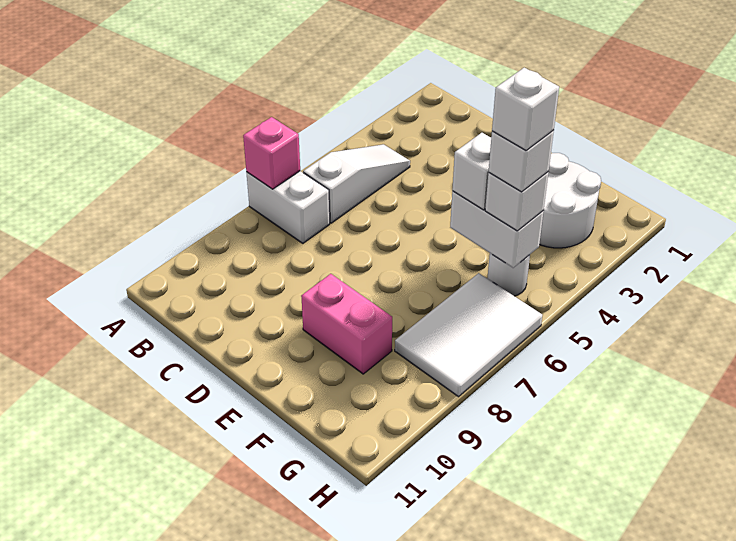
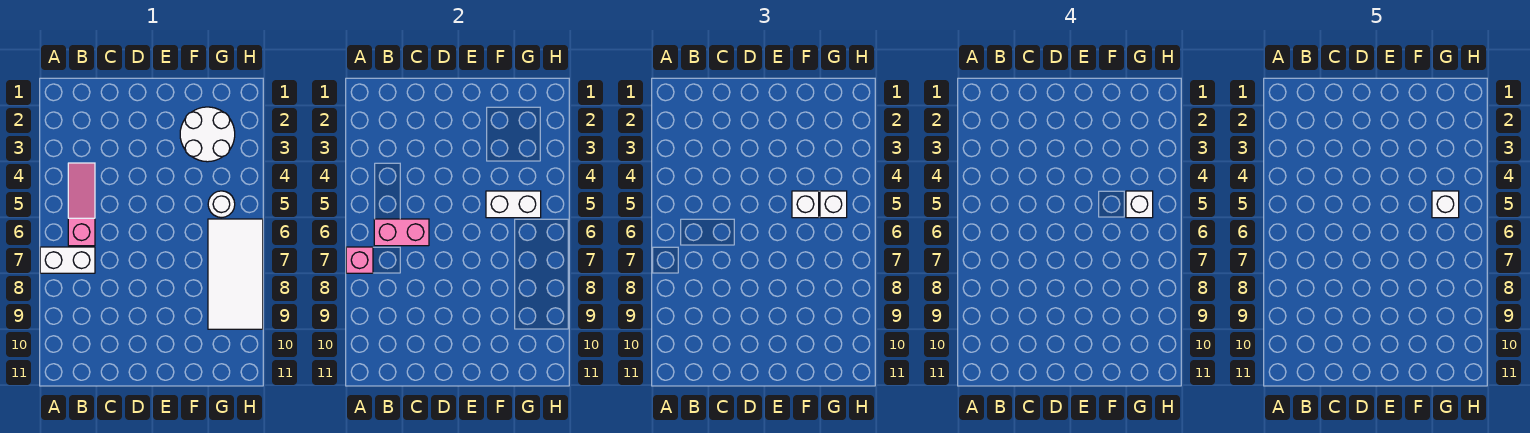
white slope B4:B6 level 1 top 6 -> pink slope B4:B6 level 1 top 6
pink brick E9:F9 level 1 -> pink brick B6:C6 level 2
white tile G6:H8 level 1 -> white tile G6:H9 level 1

